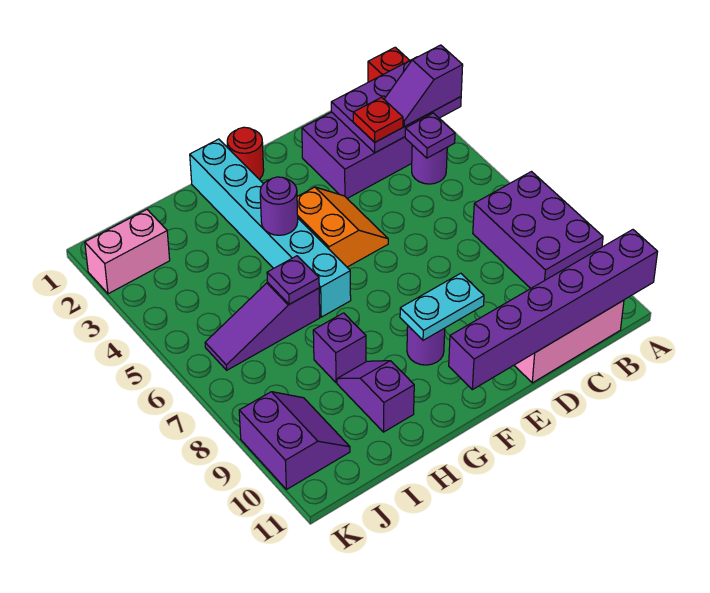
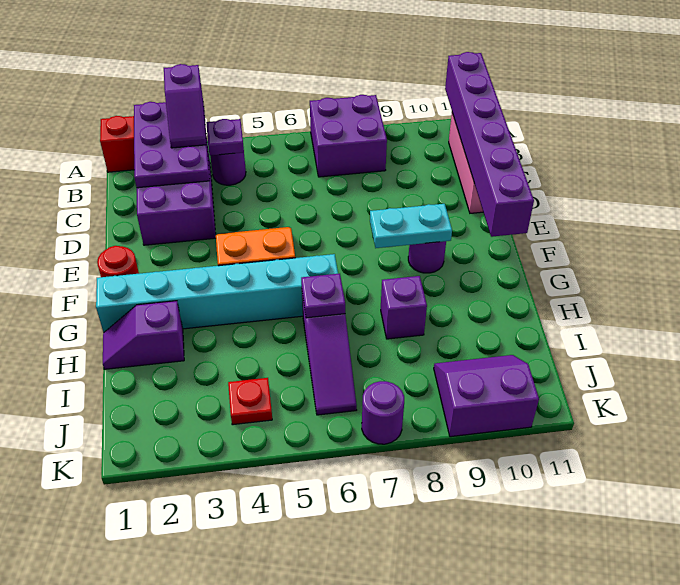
purple brick A7:B9 level 1 -> purple brick A7:B8 level 1
red plate C3 level 3 -> red plate J4 level 1
cyan plate E9:F9 level 2 -> cyan plate F8:F9 level 2
purple round brick G4 level 2 -> purple round brick K7 level 1
purple slope H9:H10 level 1 top 10 -> purple slope H1:H2 level 1 top 2
pink brick J2:K2 level 1 -> none

